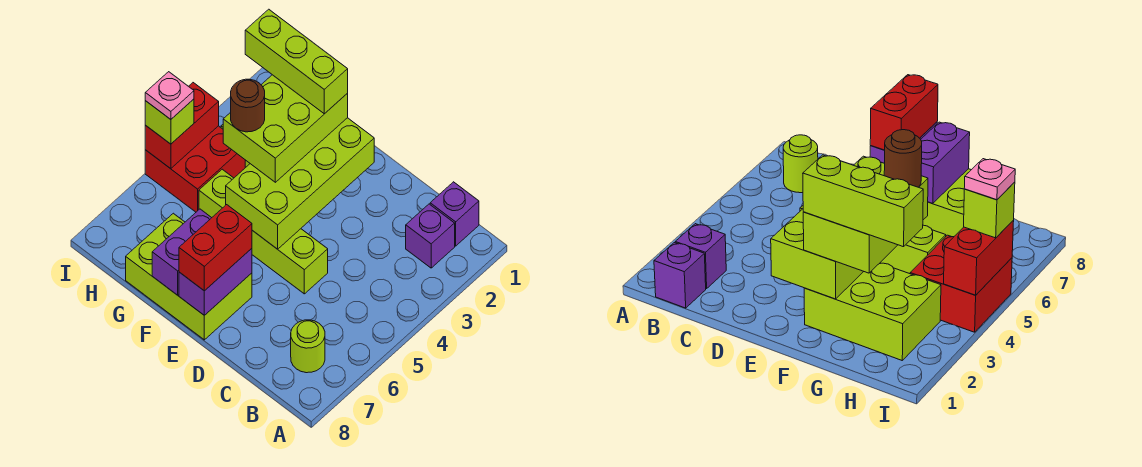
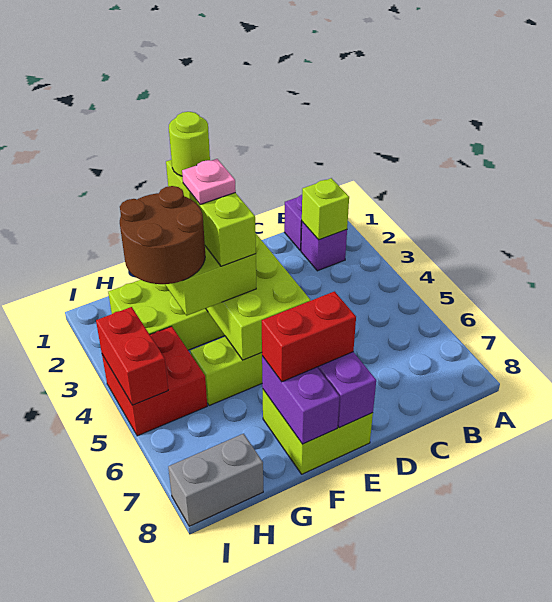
lime round brick B7 level 1 -> lime round brick F2 level 5
lime brick E7:G8 level 1 -> lime brick E7:F8 level 1
red brick E7:E8 level 3 -> red brick E7:F7 level 3
lime brick F2:H2 level 4 -> lime brick F2:F4 level 4
brown round brick G4 level 4 -> brown round brick G3:H4 level 4
none -> grey brick H8:I8 level 1
lime brick I5 level 3 -> lime brick B2 level 2
pink plate I5 level 4 -> pink plate F3 level 5

